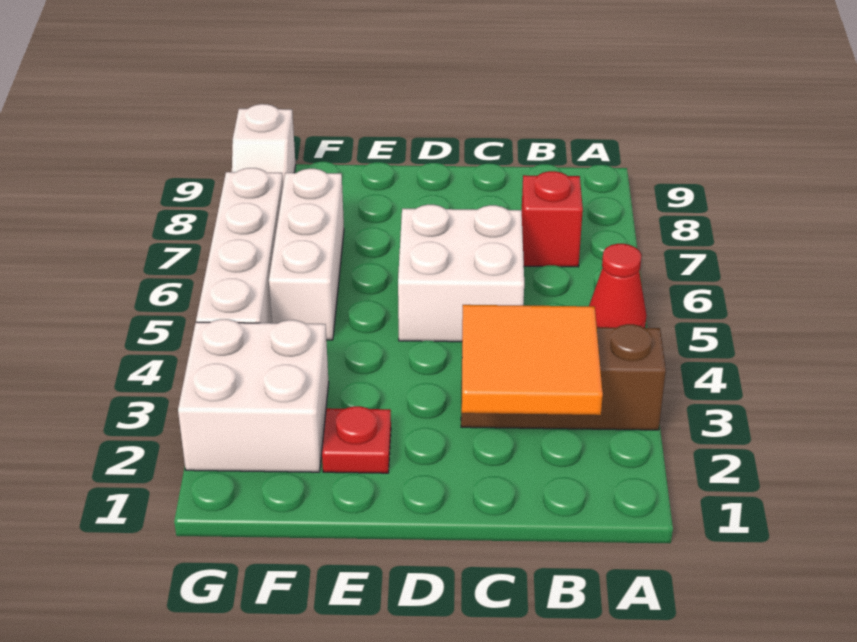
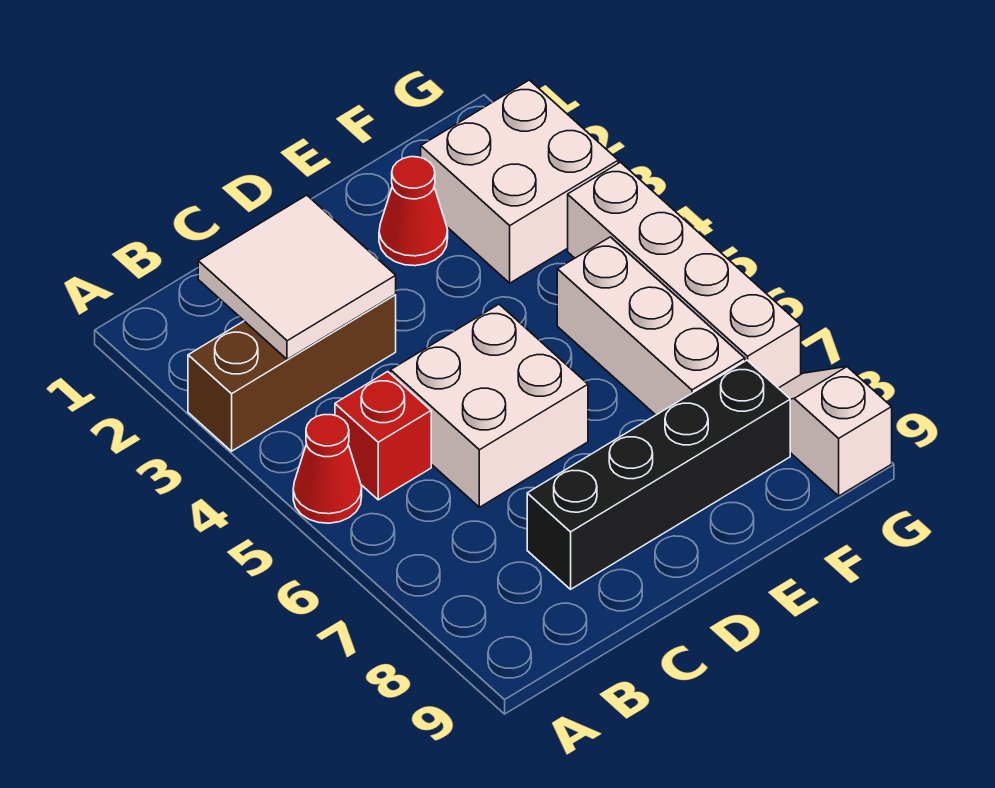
orange tile B2:C3 level 2 -> white tile B2:C3 level 2
red brick B7 level 1 -> red brick B5 level 1
none -> black brick C8:F8 level 1
red plate E2 level 1 -> red cone E2 level 1

